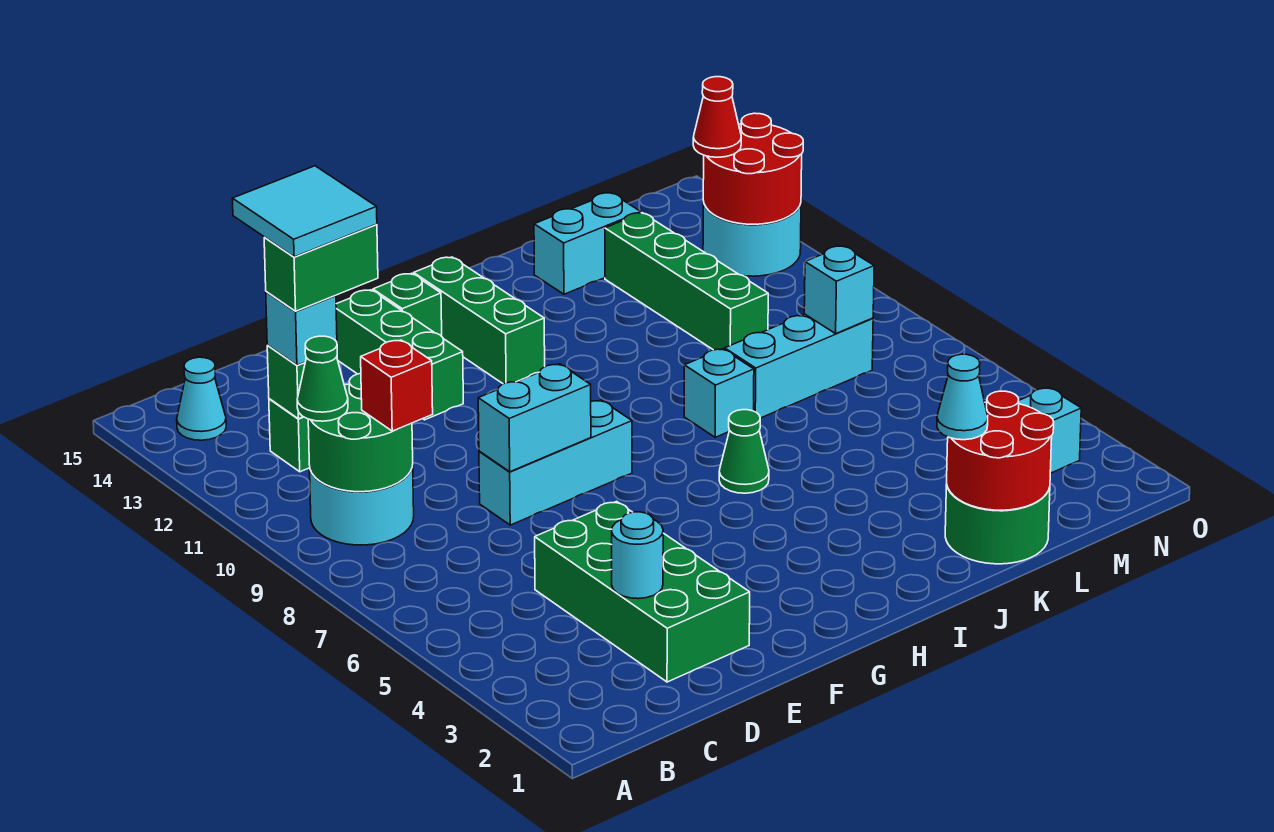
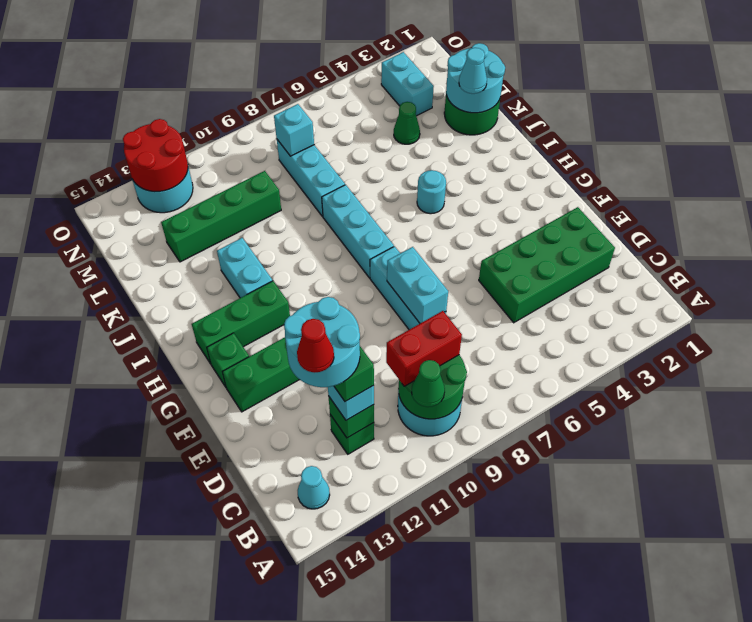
red brick C9 level 3 -> red brick C9:C10 level 3
cyan tile C12:D13 level 5 -> cyan round brick C12:D13 level 5
cyan round brick D3 level 2 -> cyan round brick I5 level 1
green cone I6 level 1 -> green cone L4 level 1
cyan brick J8 level 1 -> cyan brick H8:J8 level 1
red round brick K1:L2 level 2 -> cyan round brick K1:L2 level 2
cyan brick K14:L14 level 1 -> cyan brick I12:J12 level 1
red cone N13 level 3 -> red cone C13 level 6

